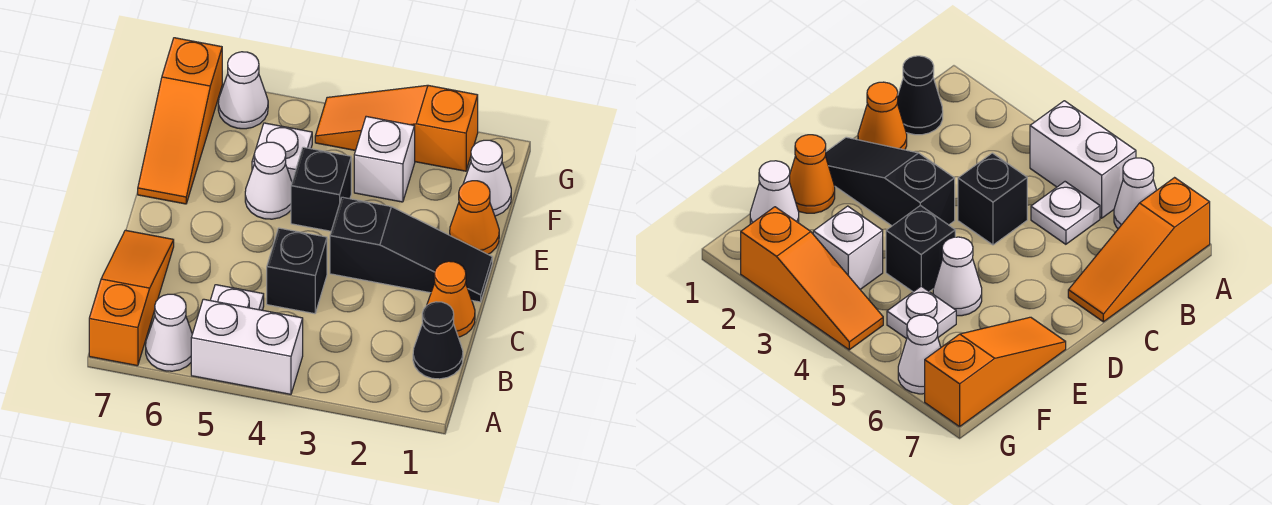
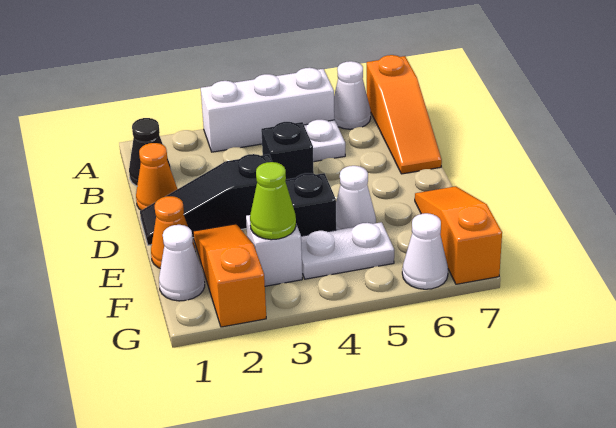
white brick A4:A5 level 1 -> white brick A3:A5 level 1
none -> lime cone F3 level 2
white plate F5 level 1 -> white plate F4:F5 level 1
orange slope G2:G4 level 1 top 2 -> orange slope E2:G2 level 1 top G

